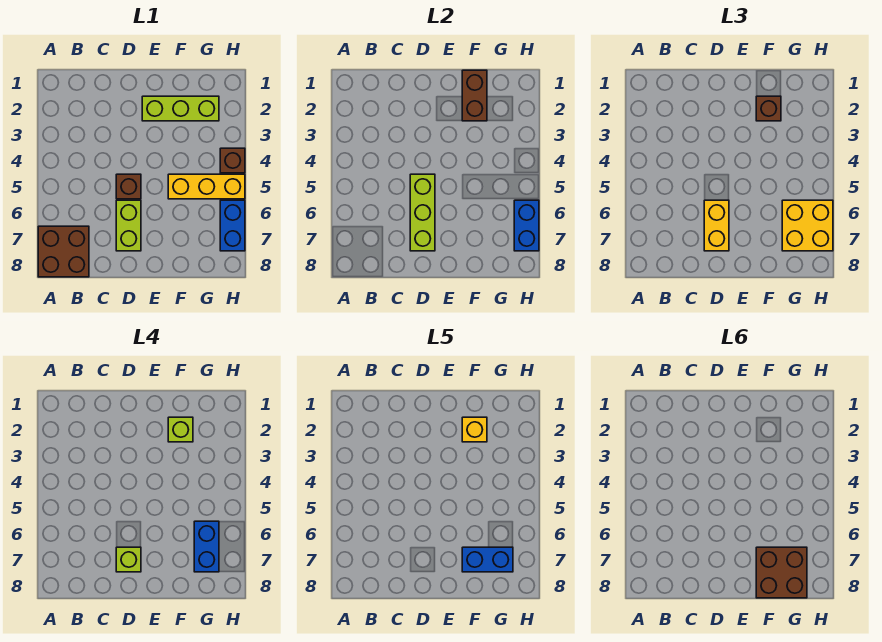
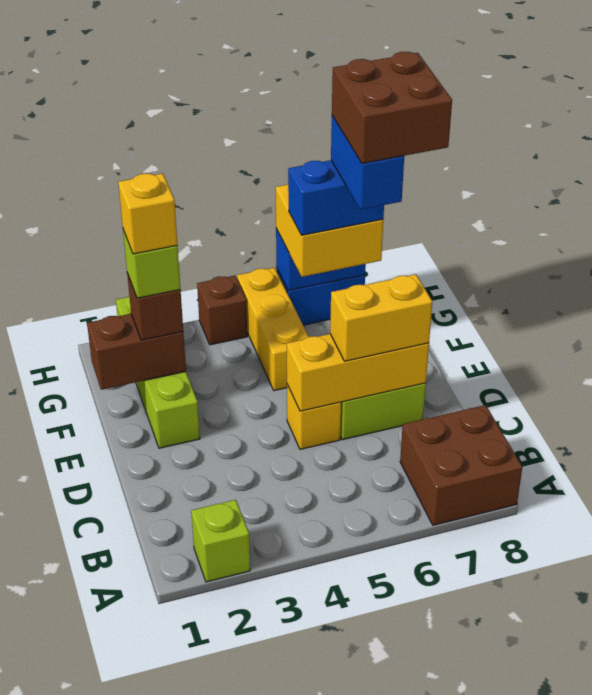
brown brick D5 level 1 -> yellow brick D5 level 1
lime brick D5:D7 level 2 -> yellow brick D5:D7 level 2
lime brick D7 level 4 -> lime brick A2 level 1
lime brick E2:G2 level 1 -> lime brick E2:H2 level 1

